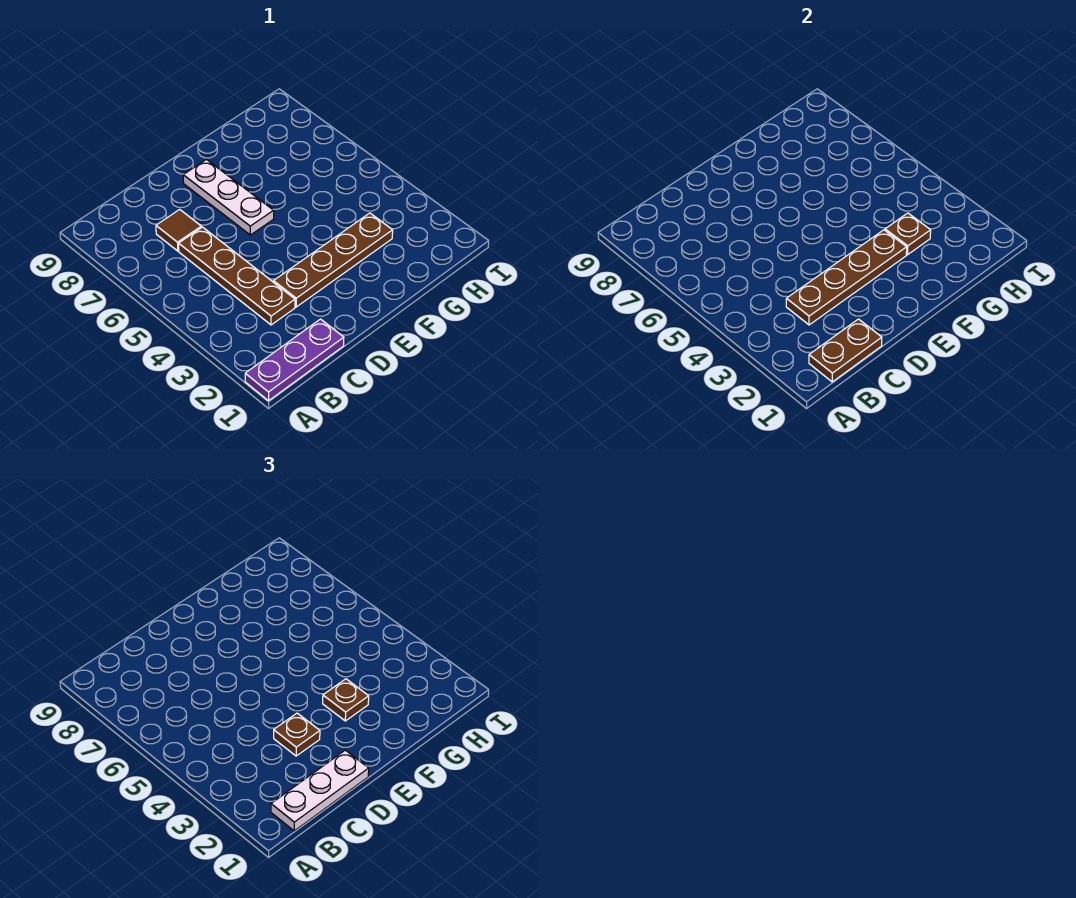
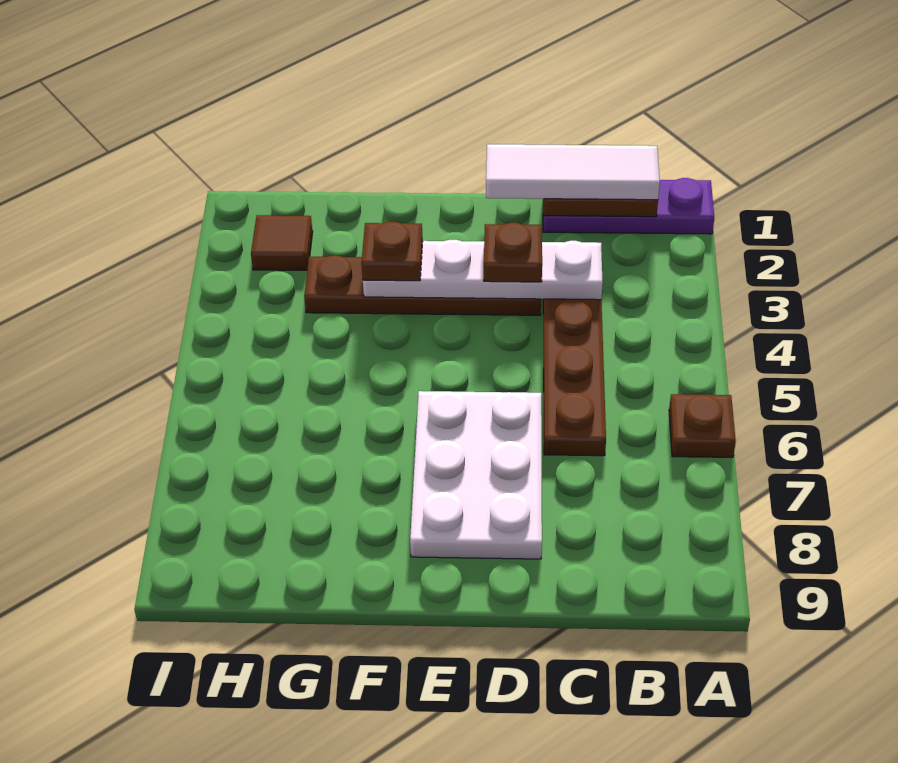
white plate B1:D1 level 3 -> white tile B1:D1 level 3
brown plate C3:F3 level 2 -> white plate C3:F3 level 2
brown tile C7 level 1 -> brown tile H2 level 1
white plate E6:E8 level 1 -> white plate D6:E8 level 1
brown plate G3 level 2 -> brown plate A6 level 1

